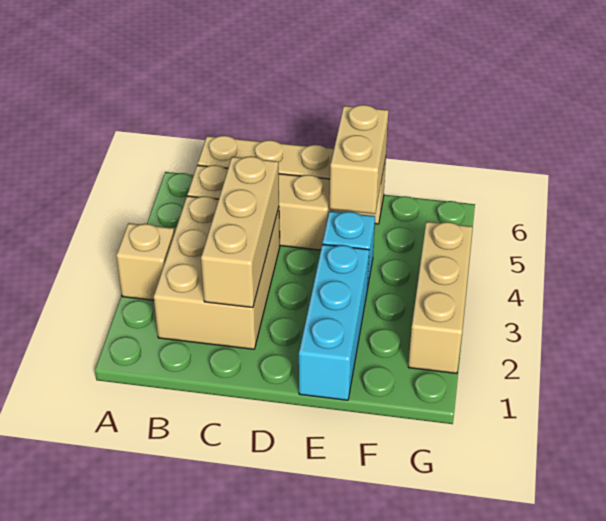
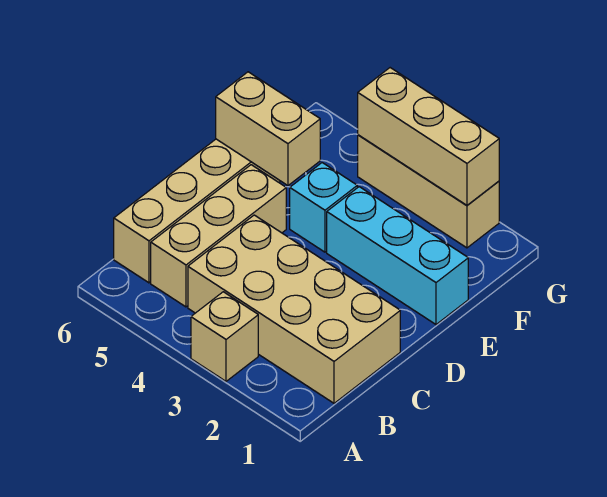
tan brick B2:C4 level 1 -> tan brick B1:C4 level 1
tan brick C2:C4 level 2 -> tan brick G2:G4 level 2

